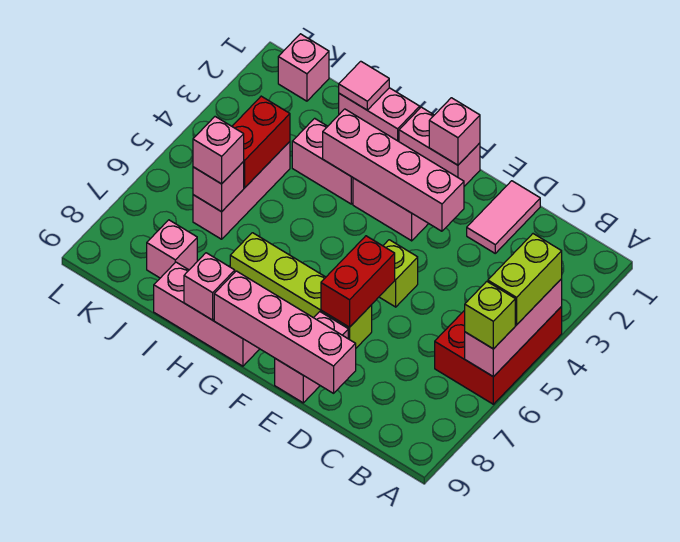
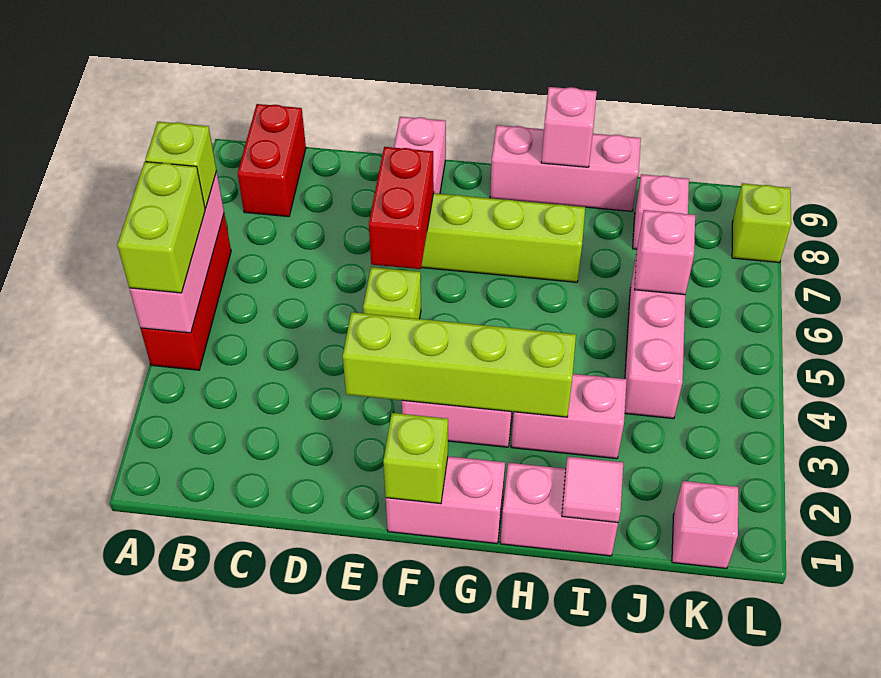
red brick A4:B6 level 1 -> red brick A4:A6 level 1
pink tile D1:D2 level 1 -> none
pink brick D9:G9 level 2 -> none
pink brick E3:H3 level 2 -> lime brick E3:H3 level 2
pink brick F1 level 2 -> lime brick F1 level 2
red brick J4:J5 level 2 -> red brick B8:B9 level 1
pink brick J6 level 3 -> none
none -> lime brick L8 level 1

